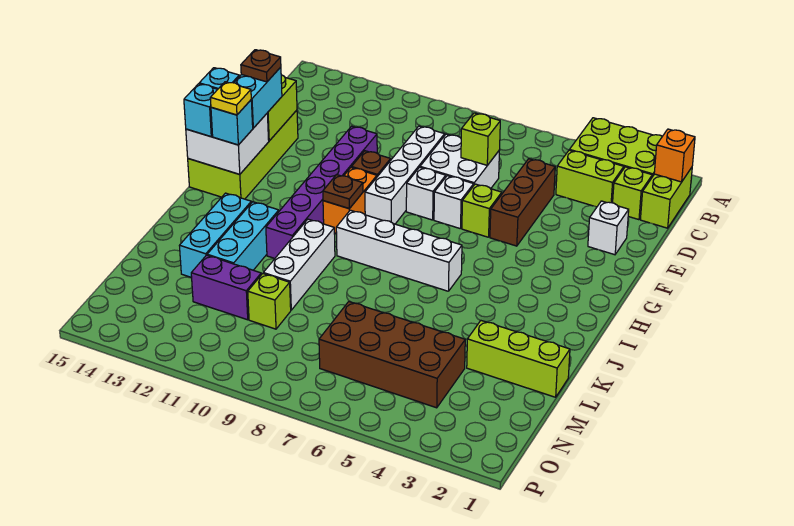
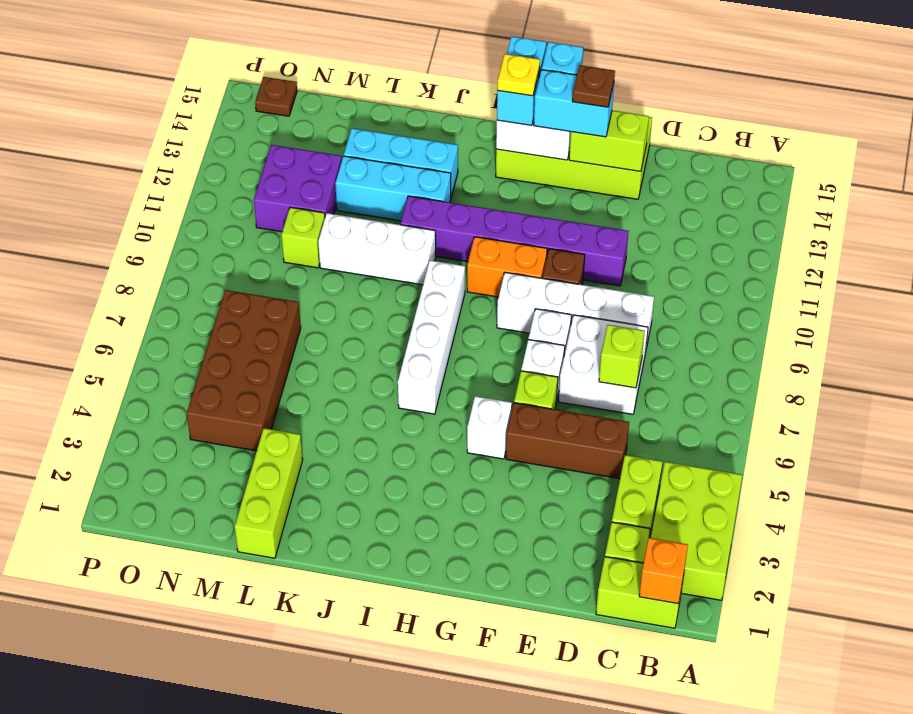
white brick E2 level 1 -> white brick G5 level 1
brown plate H10 level 2 -> brown plate O15 level 1
purple brick M11:M12 level 1 -> purple brick M11:N12 level 1

